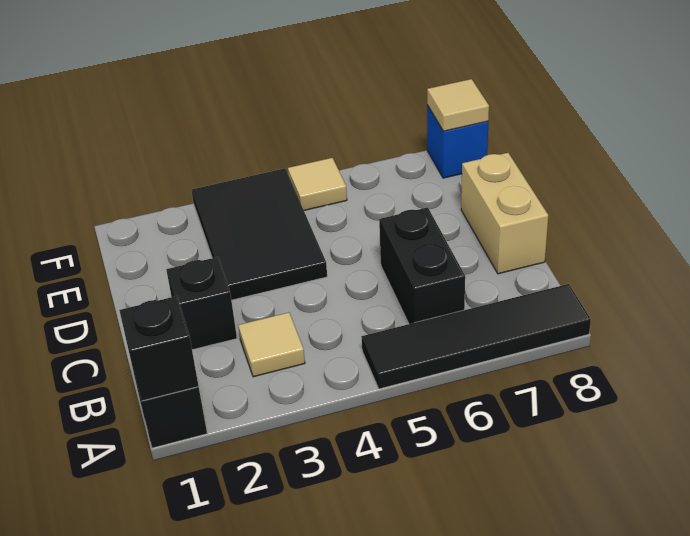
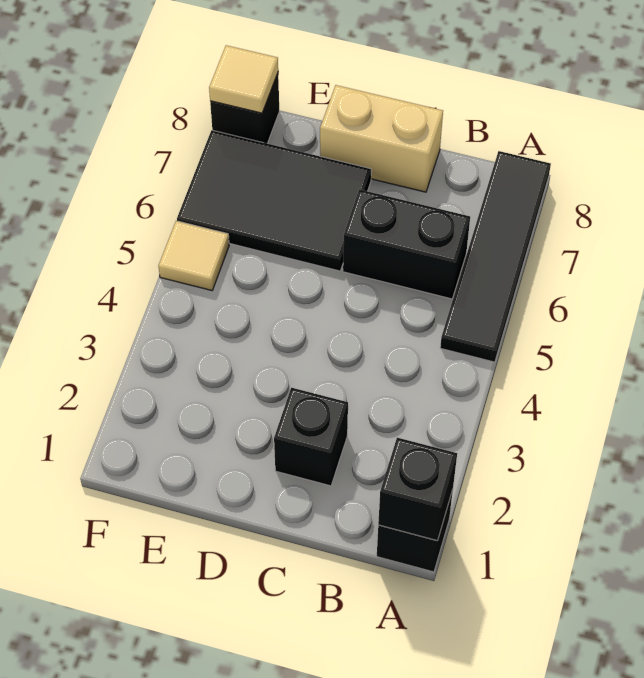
tan tile B3 level 1 -> none
black tile D3:F4 level 1 -> black tile D6:F7 level 1
blue brick F8 level 1 -> black brick F8 level 1

